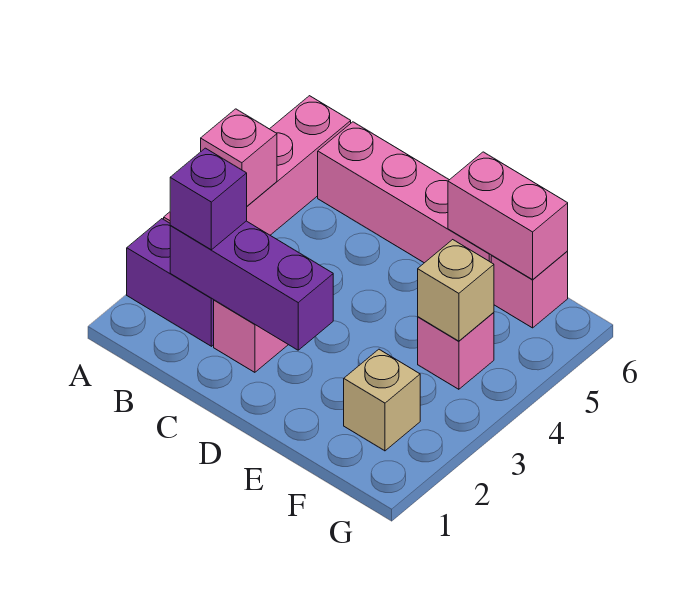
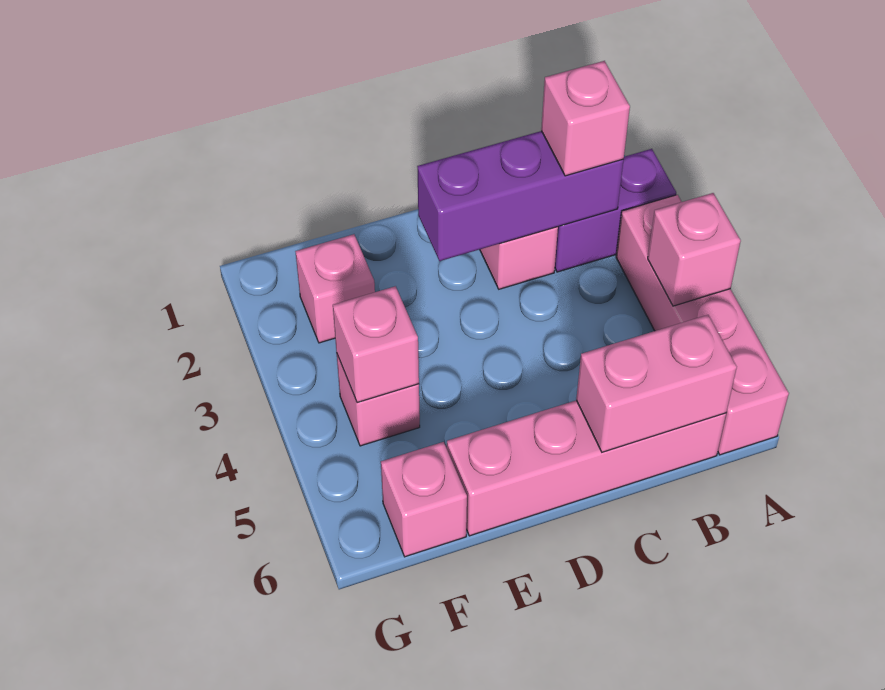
purple brick B2 level 3 -> pink brick B2 level 3
pink brick E6:F6 level 2 -> pink brick B6:C6 level 2
tan brick F2 level 1 -> pink brick F2 level 1
tan brick F4 level 2 -> pink brick F4 level 2

